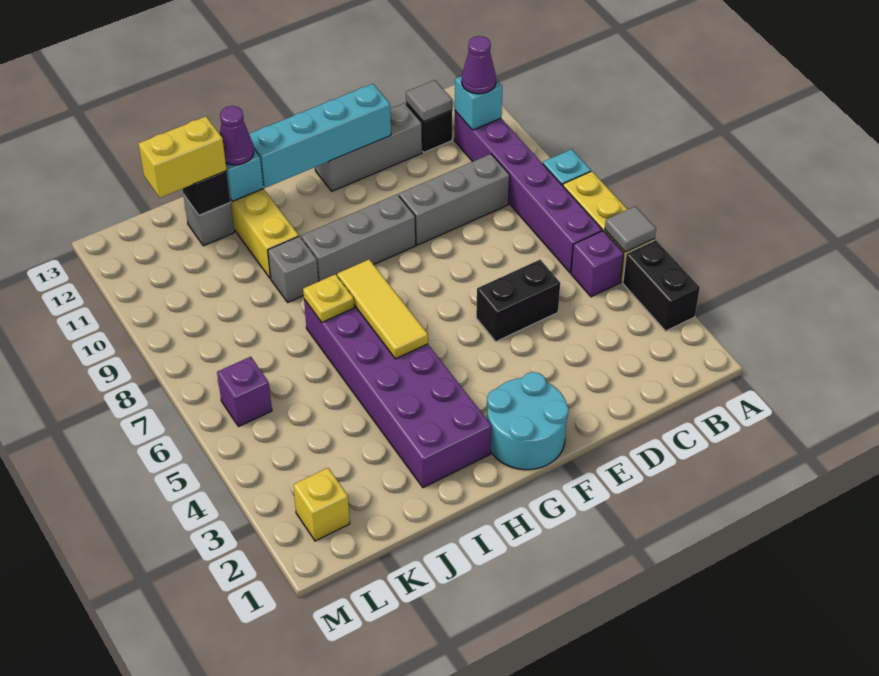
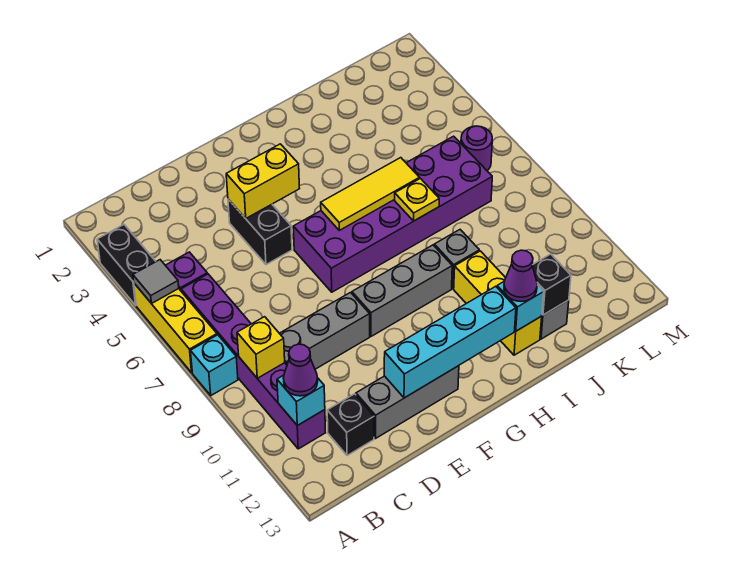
grey tile C12 level 2 -> none
black brick D5:E5 level 1 -> black brick E4:E5 level 1
cyan round brick F1:G2 level 1 -> none
purple brick H2:I7 level 1 -> purple brick F6:K7 level 1
yellow tile H5:H7 level 2 -> yellow tile G6:I6 level 2
yellow brick J12:K12 level 3 -> yellow brick E4:F4 level 2
yellow brick L2 level 1 -> yellow brick B9 level 2
purple brick L6 level 1 -> purple round brick L6 level 1

